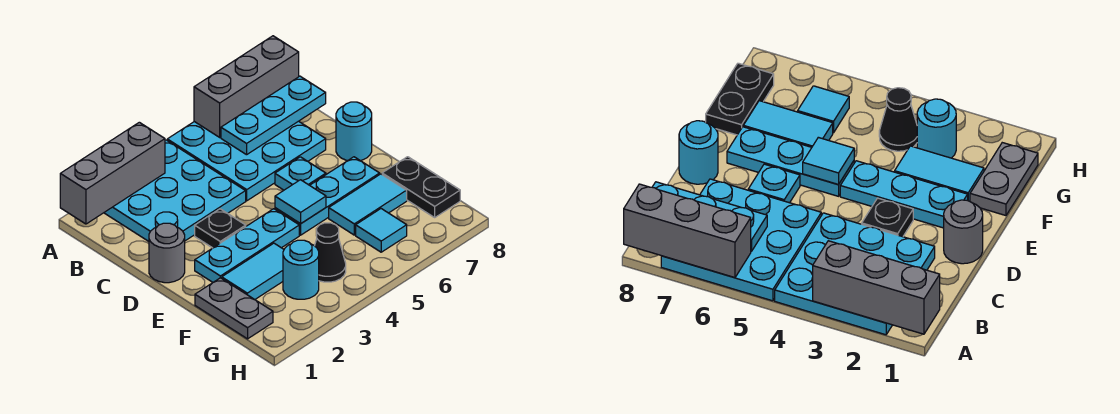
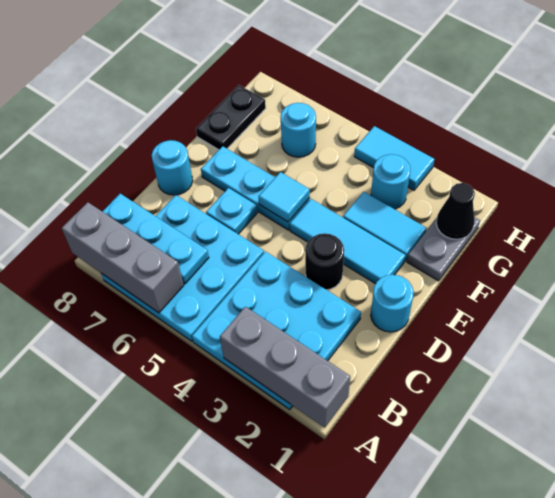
grey round brick D1 level 1 -> cyan round brick D1 level 1
black plate D3 level 1 -> black round brick D3 level 1
cyan plate E2:E4 level 1 -> cyan tile E2:E4 level 1
cyan tile F6:F7 level 1 -> cyan tile H3:H4 level 1
black cone G4 level 1 -> black cone G1 level 2
cyan tile G6 level 1 -> cyan round brick G6 level 1

